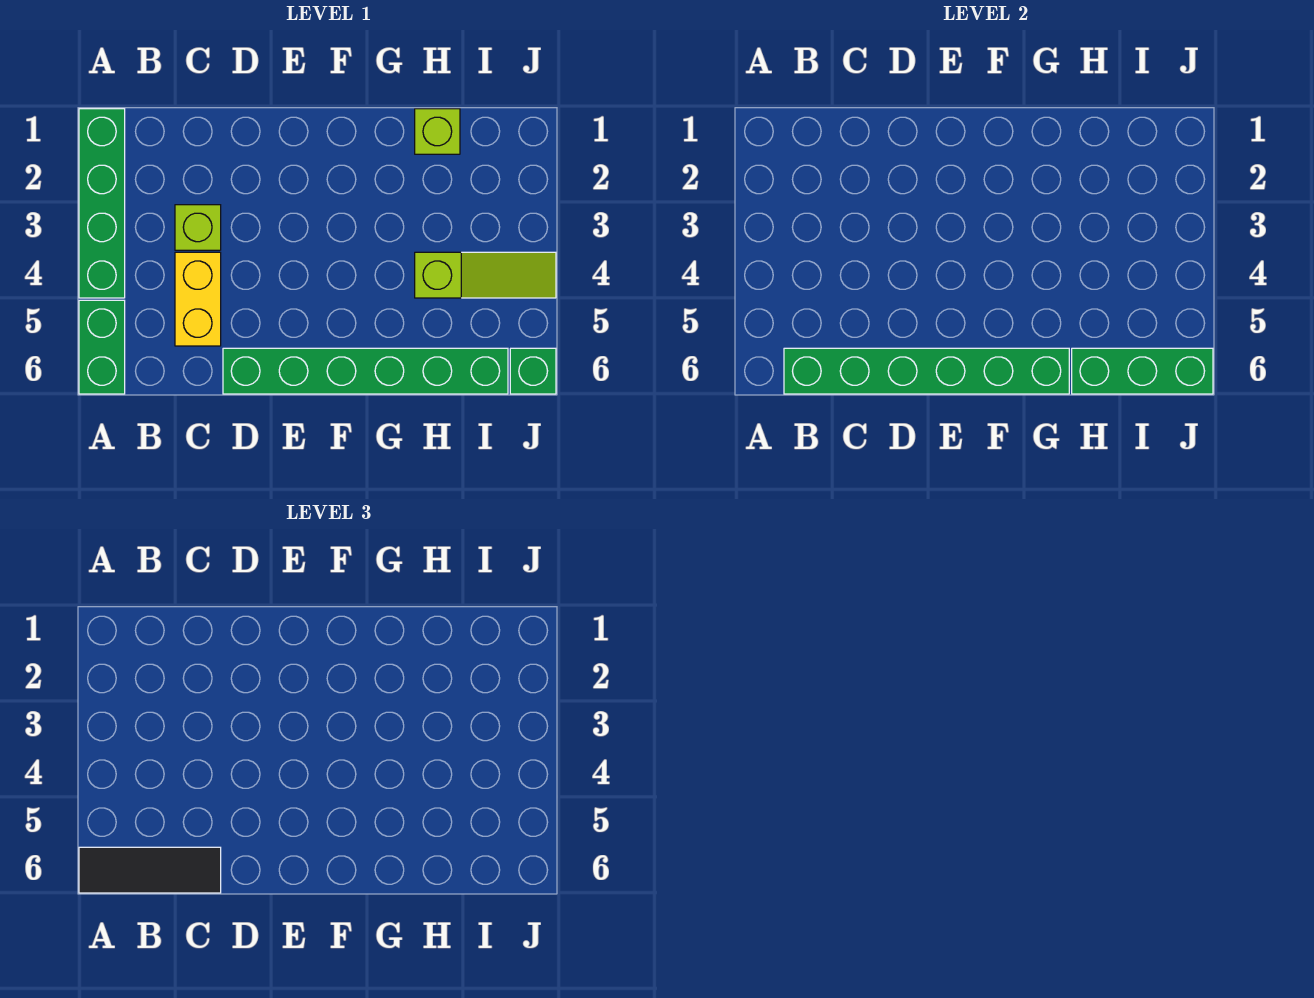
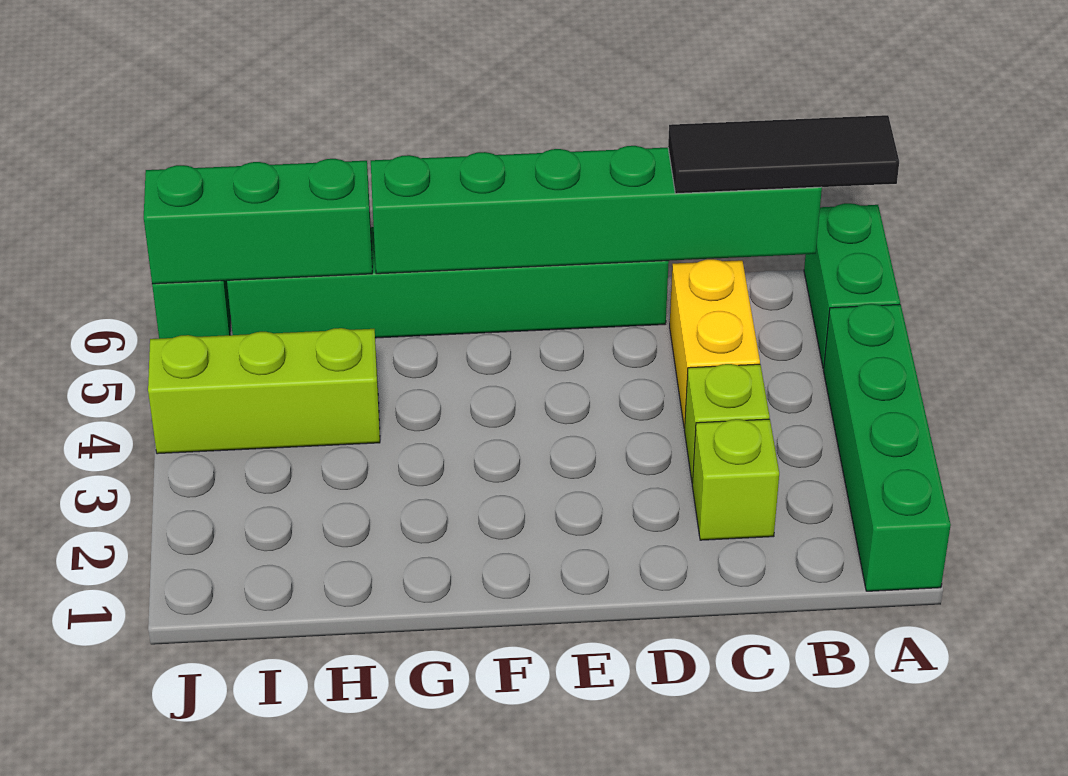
lime brick H1 level 1 -> lime brick C2 level 1
lime slope H4:J4 level 1 top H -> lime brick H4:J4 level 1

